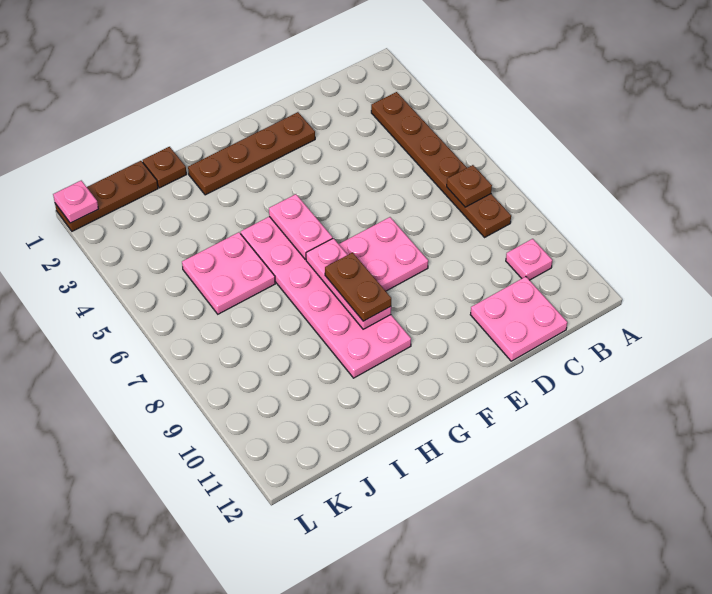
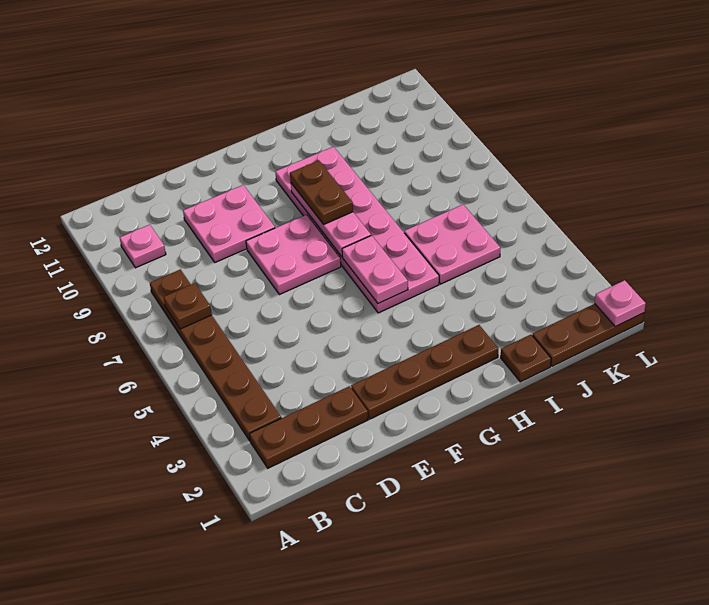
none -> brown plate B2:D2 level 1
pink plate C11:D12 level 1 -> pink plate D9:E10 level 1

